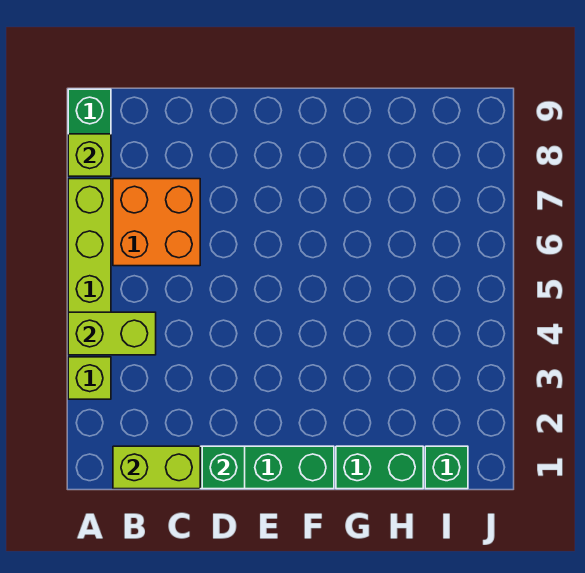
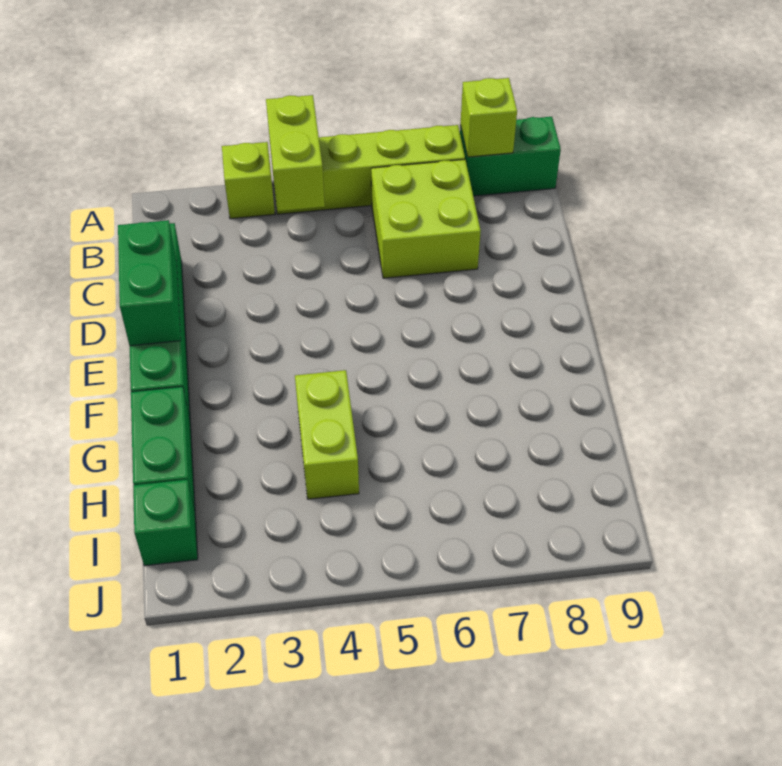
lime brick B1:C1 level 2 -> lime brick G4:H4 level 1
orange brick B6:C7 level 1 -> lime brick B6:C7 level 1
green brick D1 level 2 -> green brick D1:E1 level 2

